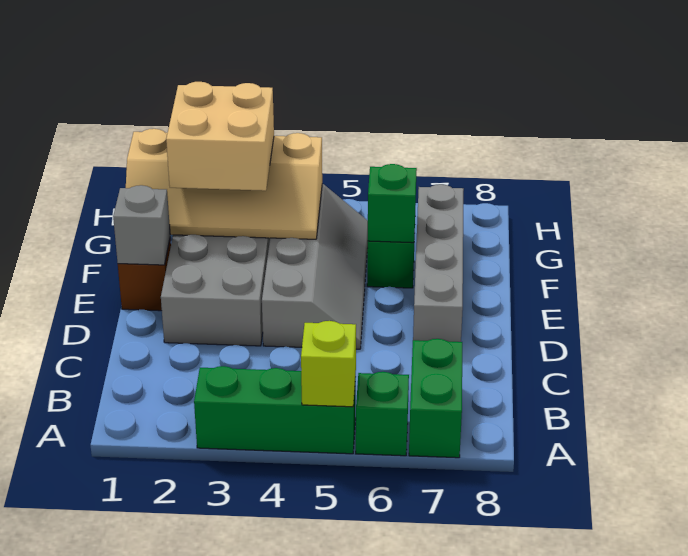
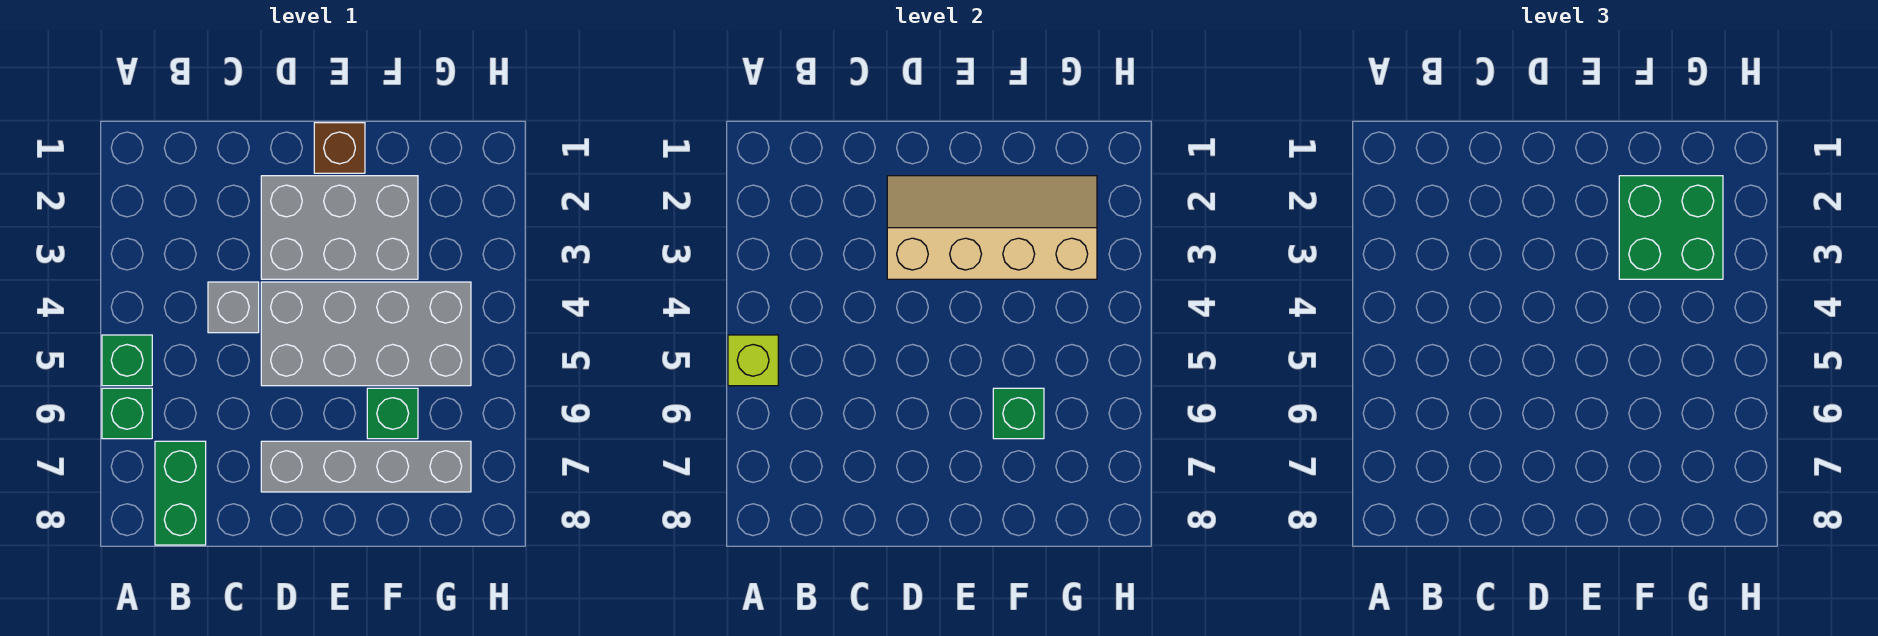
green brick A3:A5 level 1 -> green brick A5 level 1
green brick A7:B7 level 1 -> green brick B7:B8 level 1
grey slope D4:G5 level 1 top 4 -> grey brick D4:G5 level 1
grey brick E1 level 2 -> grey brick C4 level 1
tan slope F1:G4 level 2 top G -> tan slope D2:G3 level 2 top 3
tan brick F2:G3 level 3 -> green brick F2:G3 level 3

